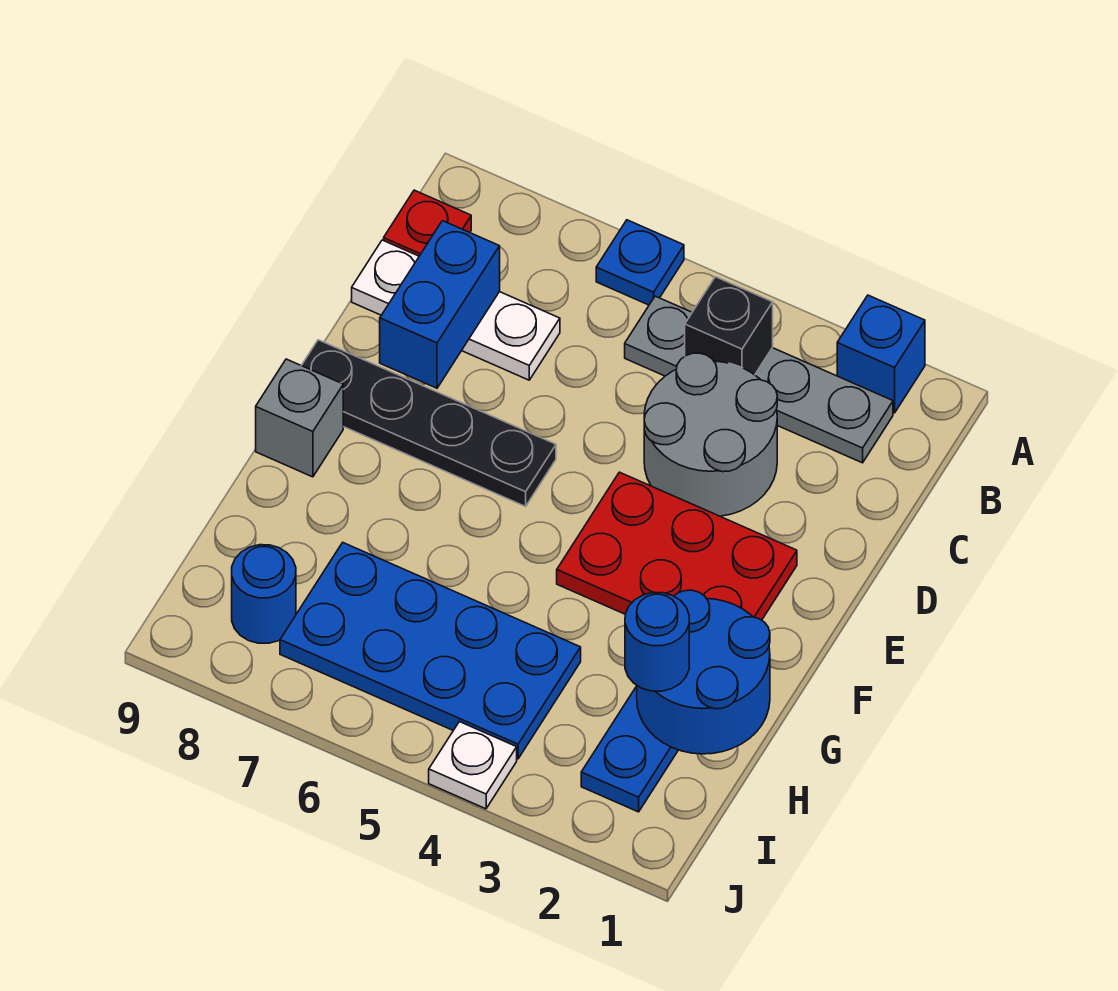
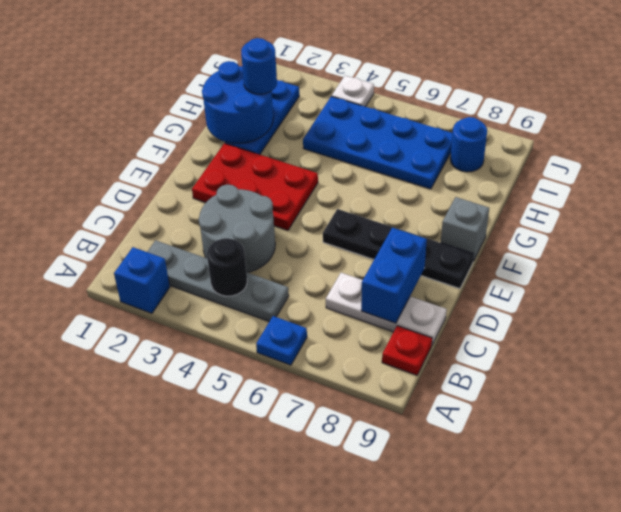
black brick B4 level 2 -> black round brick B4 level 2

